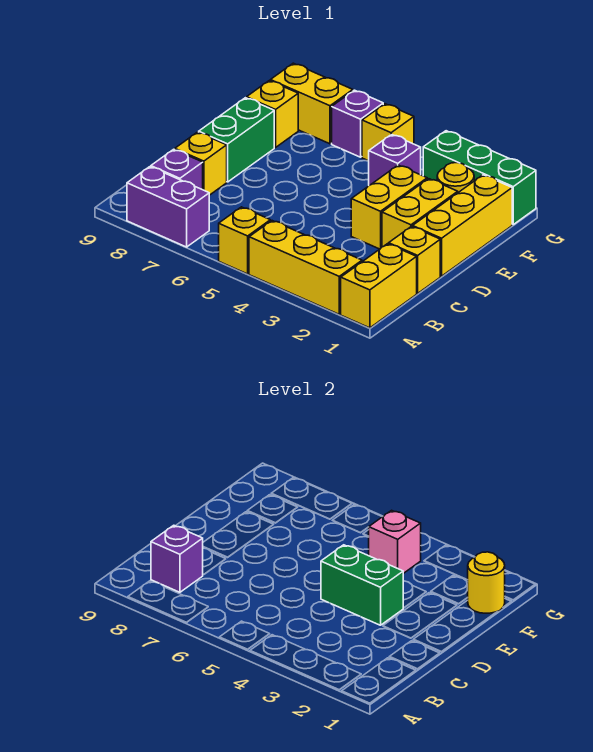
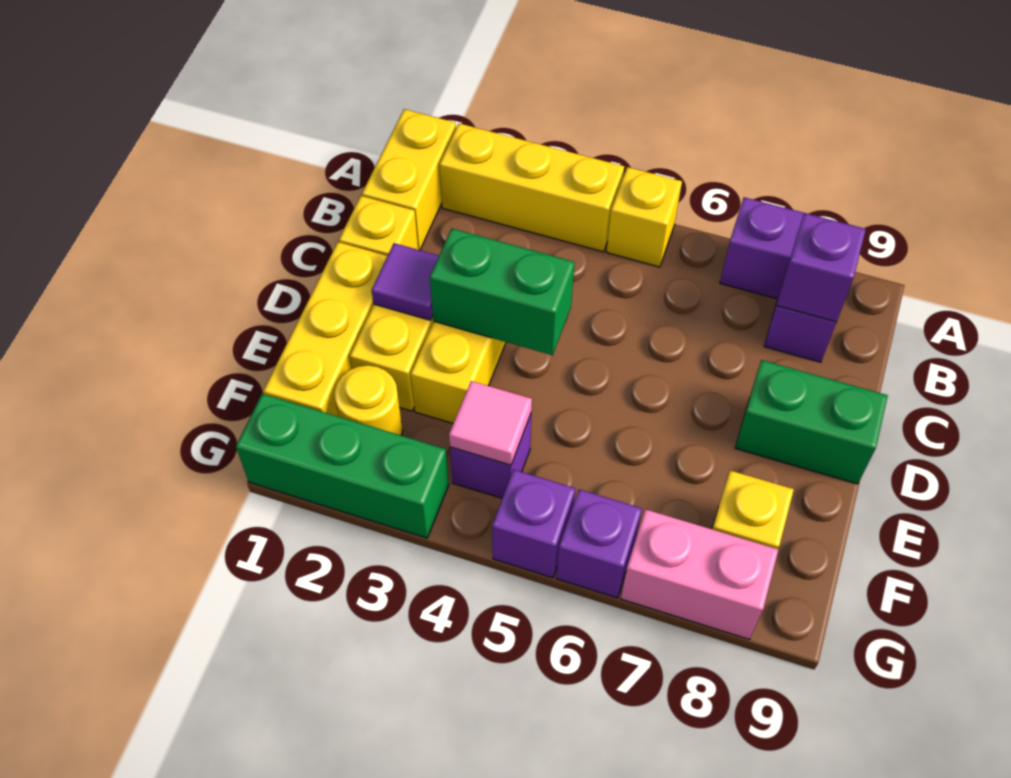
yellow brick C8 level 1 -> none
none -> purple tile D2 level 2
green brick D8:E8 level 1 -> green brick D8:D9 level 1
yellow round brick F1 level 2 -> none
pink brick F4 level 2 -> pink tile F4 level 2
yellow brick G5 level 1 -> purple brick G5 level 1
yellow brick G7:G8 level 1 -> pink brick G7:G8 level 1

